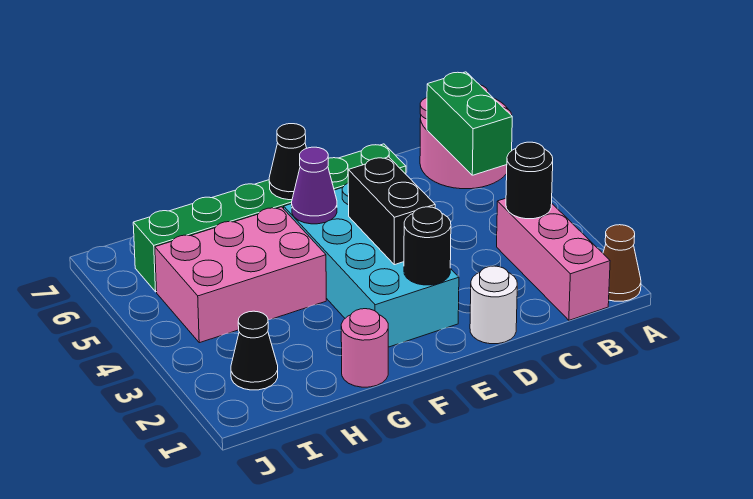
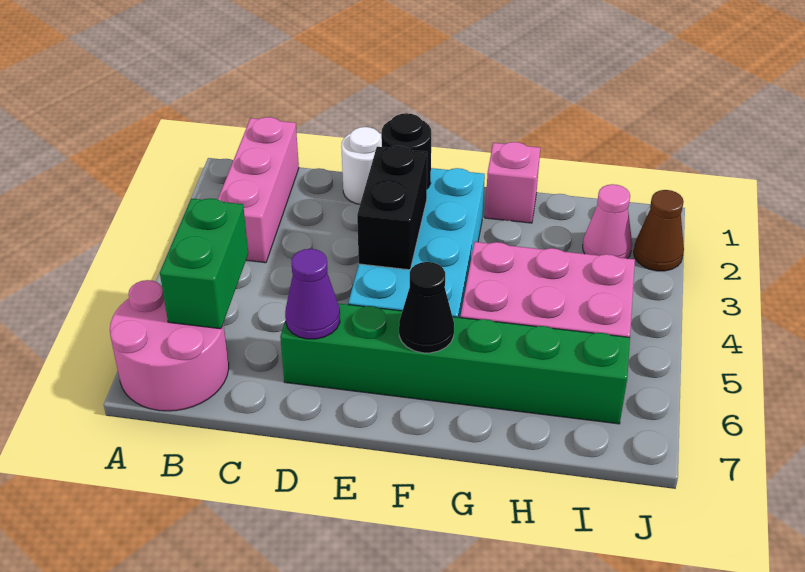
brown cone A1 level 1 -> brown cone J2 level 1
black round brick B3 level 2 -> none
purple cone F5 level 2 -> purple cone D6 level 2
pink round brick G1 level 1 -> pink brick G1 level 1
black cone I2 level 1 -> pink cone I2 level 1

